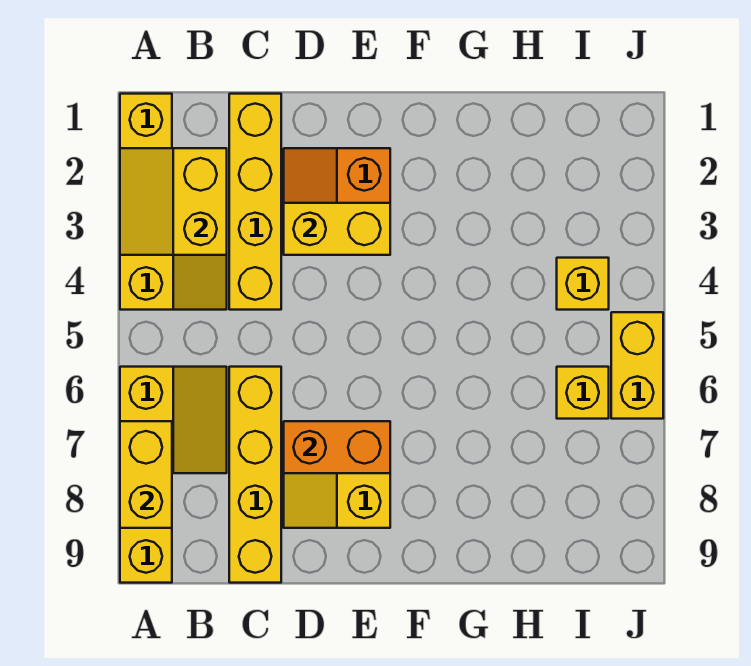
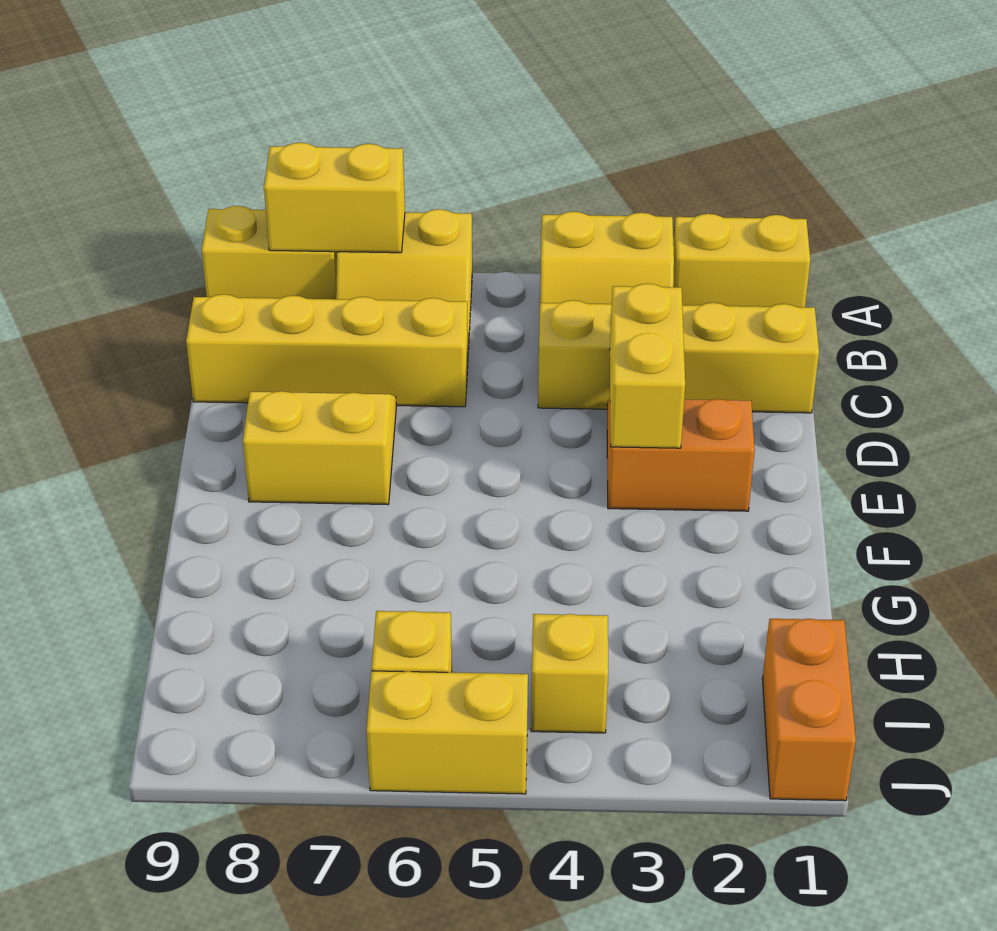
yellow slope A2:B3 level 2 top B -> none
orange brick D7:E7 level 2 -> orange brick I1:J1 level 1

